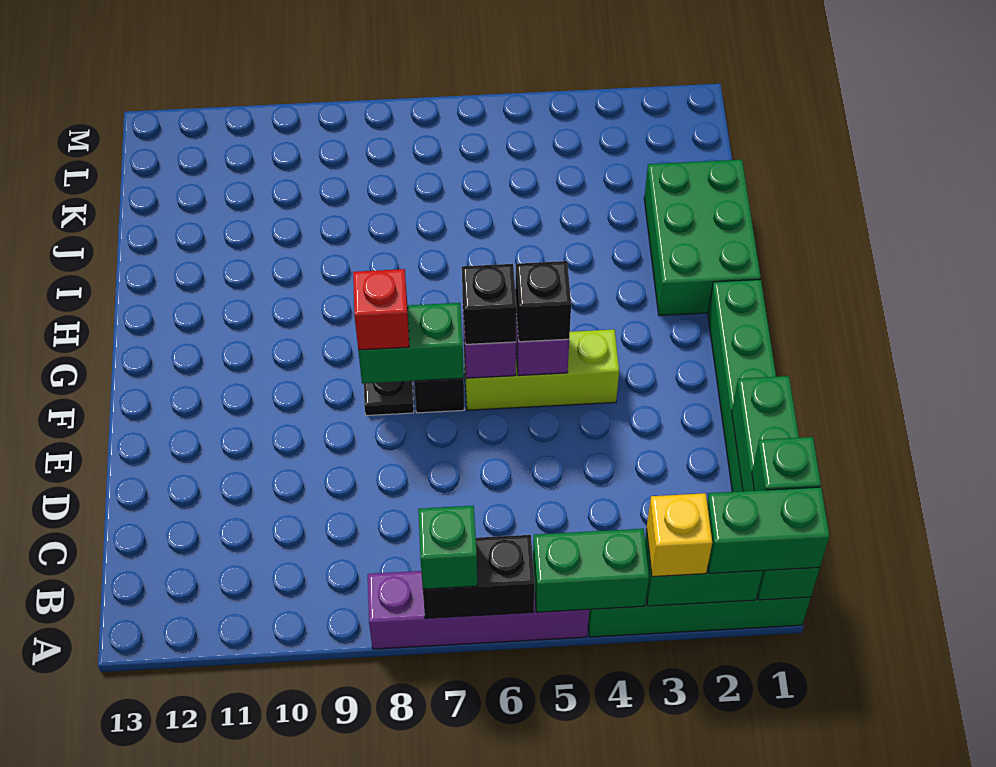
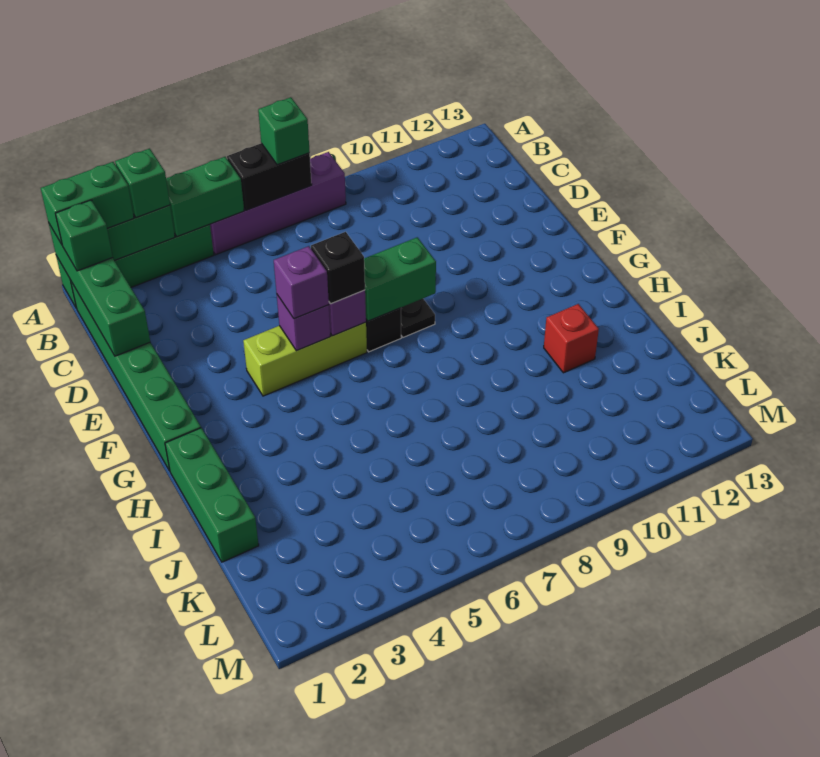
yellow brick A3 level 3 -> green brick A3 level 3
black brick F5 level 3 -> purple brick F5 level 3
red brick F8 level 3 -> red brick I11 level 1
green brick H1:J2 level 1 -> green brick H1:J1 level 1

